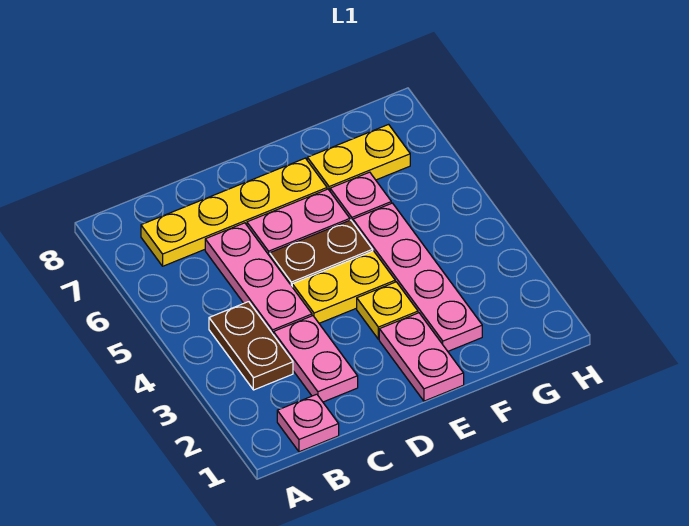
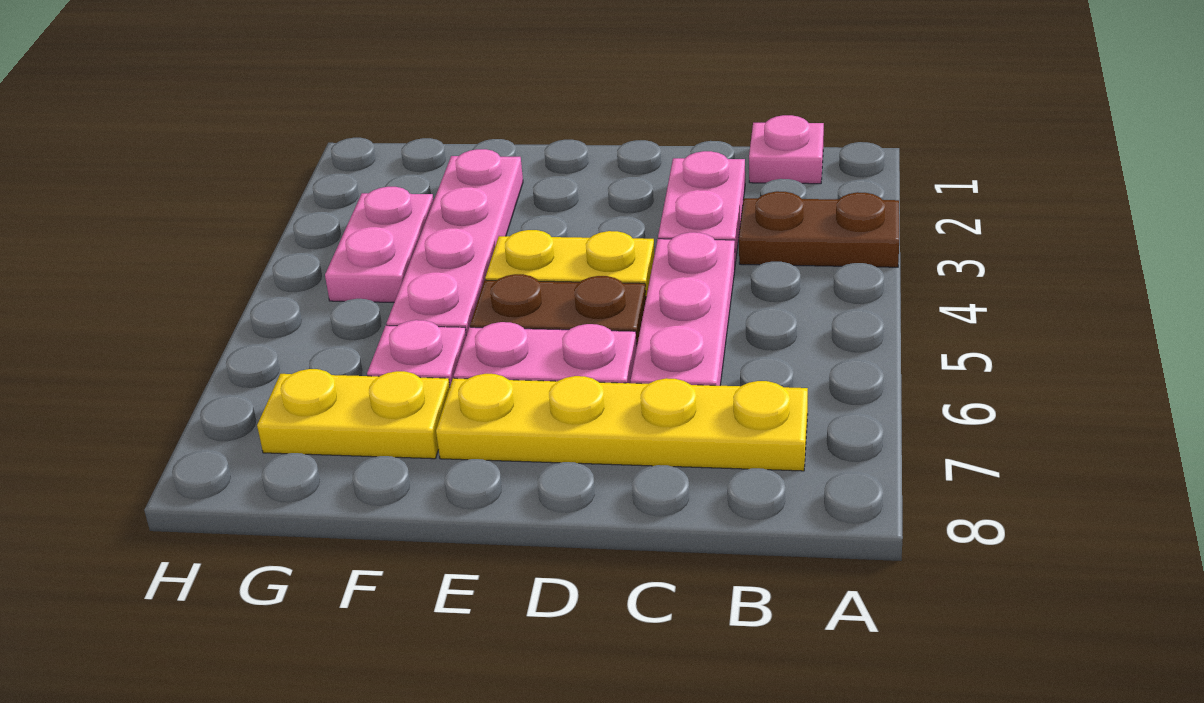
brown plate B3:B4 level 1 -> brown plate A3:B3 level 1
pink plate E1:E2 level 1 -> pink plate G3:G4 level 1
yellow plate E3 level 1 -> none

